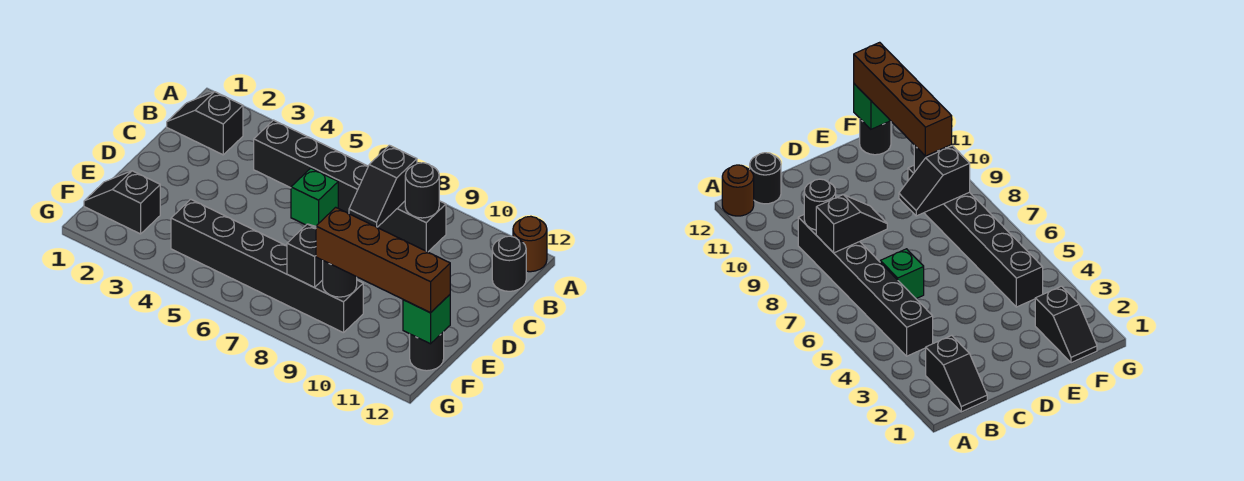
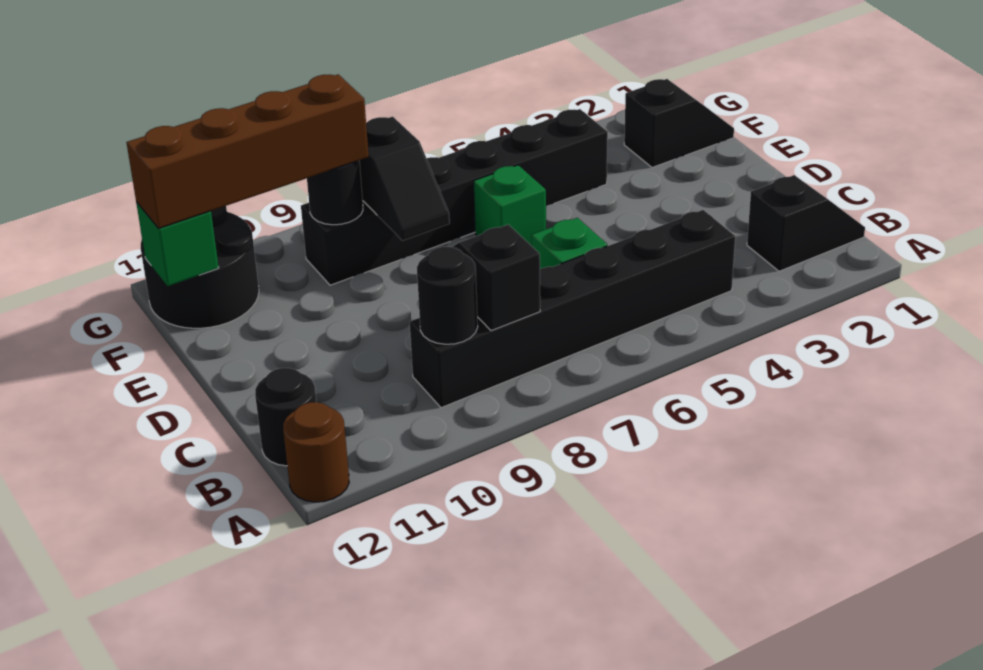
none -> green brick E6 level 1
black round brick F12 level 1 -> black round brick F11:G12 level 1

